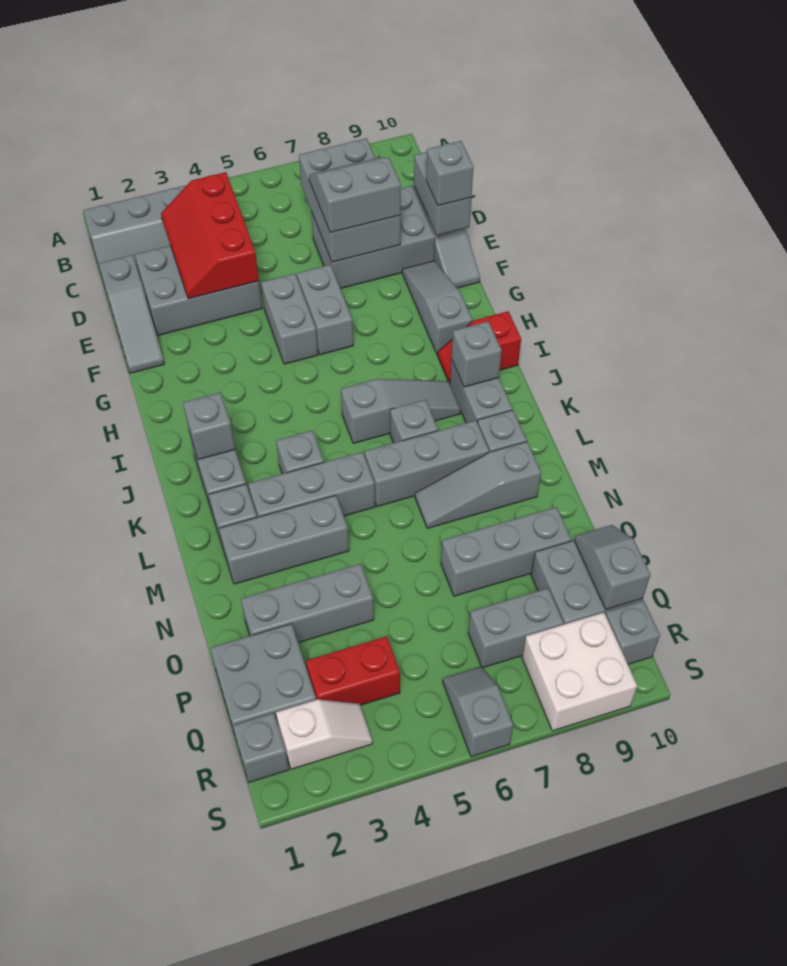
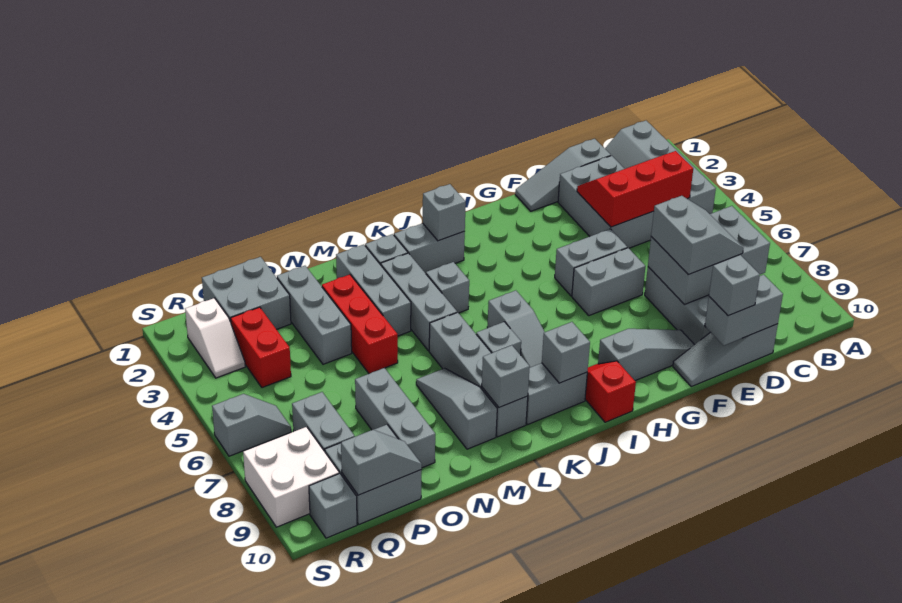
none -> red brick N3:N5 level 1
grey brick R1 level 1 -> grey brick L9 level 2

